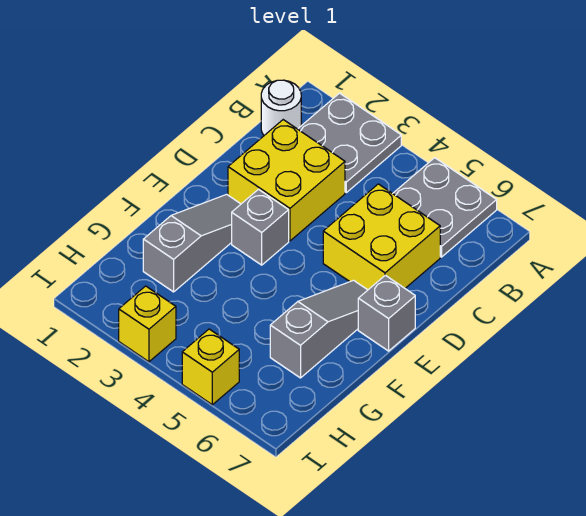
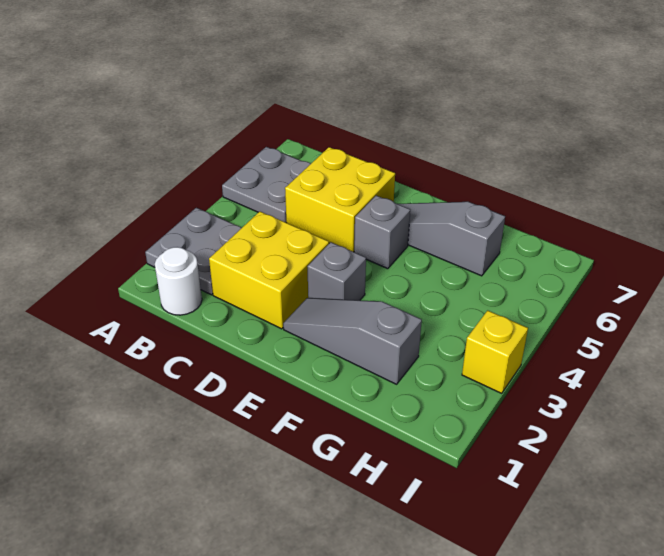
grey brick E7 level 1 -> grey brick E5 level 1
yellow brick I5 level 1 -> none

